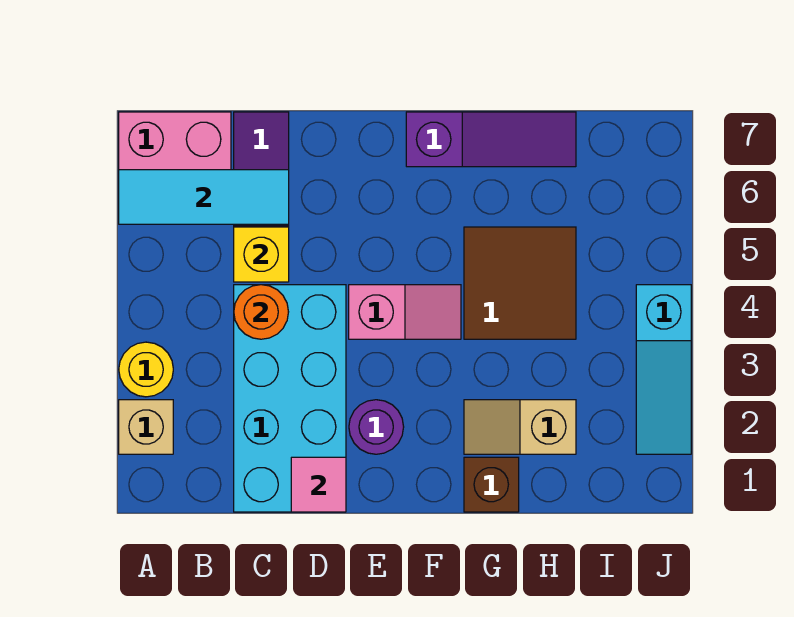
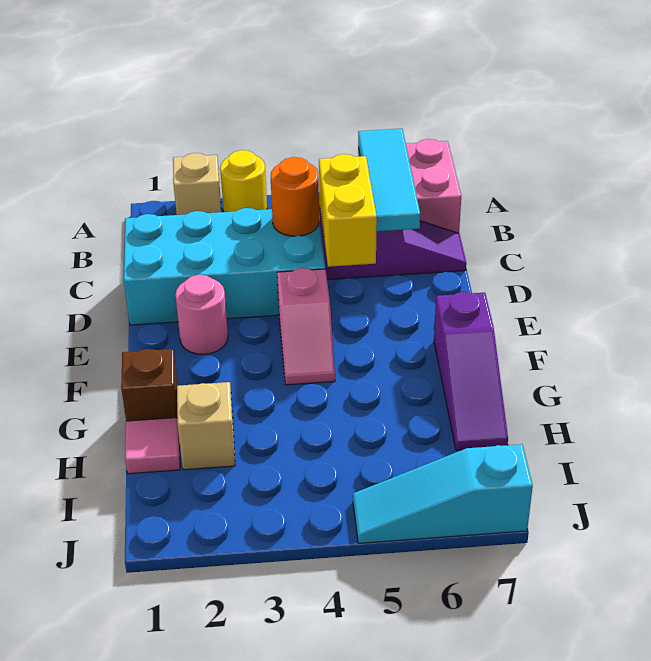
yellow brick C5 level 2 -> yellow brick C5:D5 level 2
pink tile D1 level 2 -> pink tile H1 level 1
purple round brick E2 level 1 -> pink round brick E2 level 1
brown tile G4:H5 level 1 -> none
cyan slope J2:J4 level 1 top 4 -> cyan slope J5:J7 level 1 top 7

